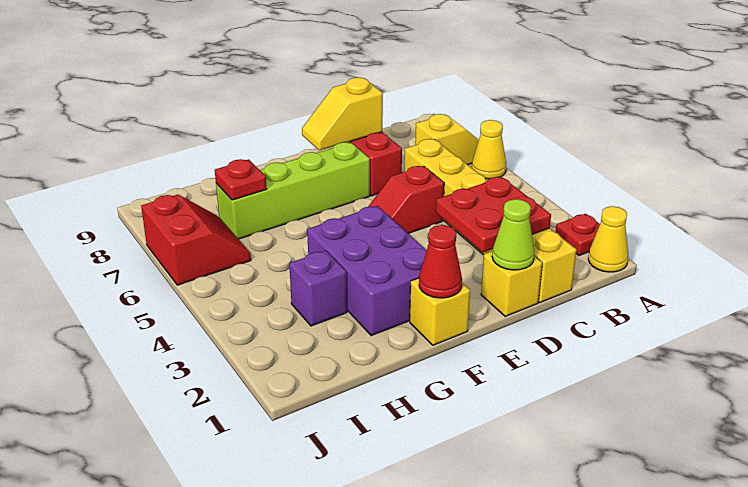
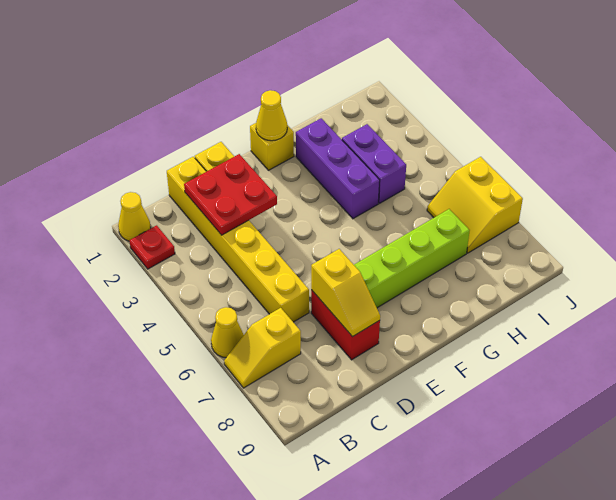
lime cone D1 level 2 -> none
red slope D5:E5 level 1 top D -> none
yellow slope D8:E8 level 2 top D -> yellow slope D7:D8 level 2 top 7
red cone F1 level 2 -> yellow cone F1 level 2
purple brick F2:G4 level 1 -> purple brick G2:G4 level 1
purple brick H3 level 1 -> purple brick H3:H4 level 1
red plate H7 level 2 -> none
red slope I6:J7 level 1 top J -> yellow slope I6:J7 level 1 top J

